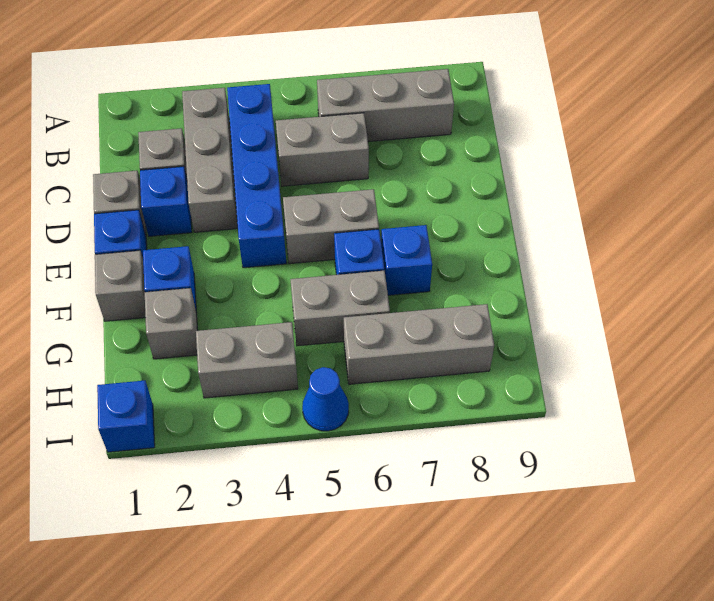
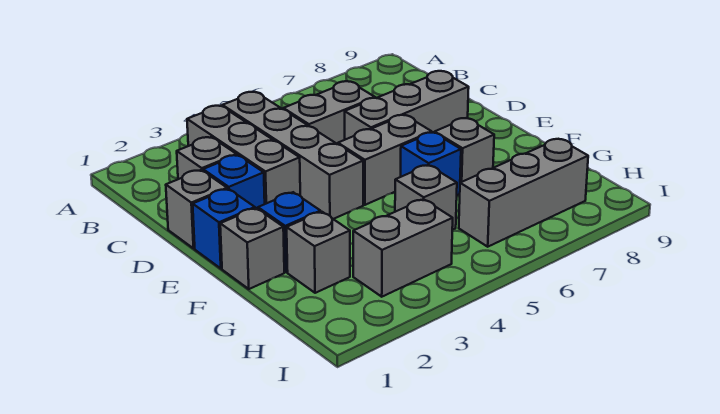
blue brick B4:E4 level 1 -> grey brick B4:E4 level 1
grey brick B6:B8 level 1 -> grey brick D6:D8 level 1
blue brick F7 level 1 -> grey brick F7 level 1
grey brick G5:G6 level 1 -> grey brick G5 level 1
blue brick I1 level 1 -> none
blue cone I5 level 1 -> none

